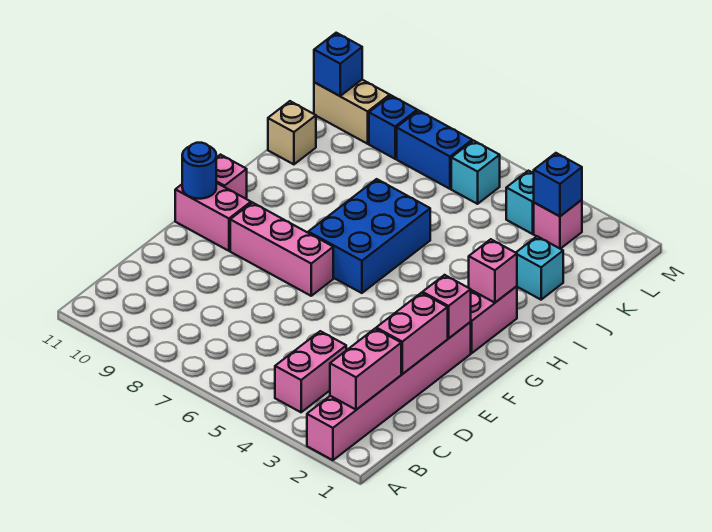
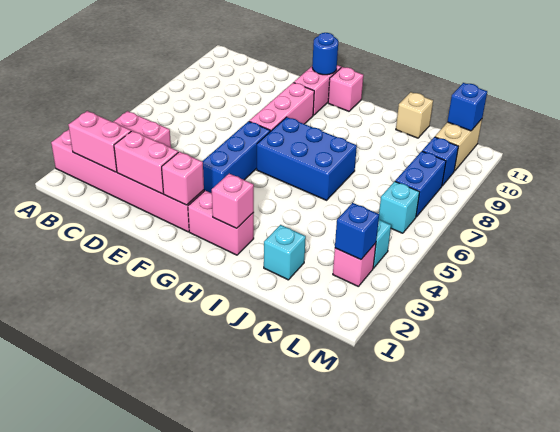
none -> blue brick F4:F6 level 1

